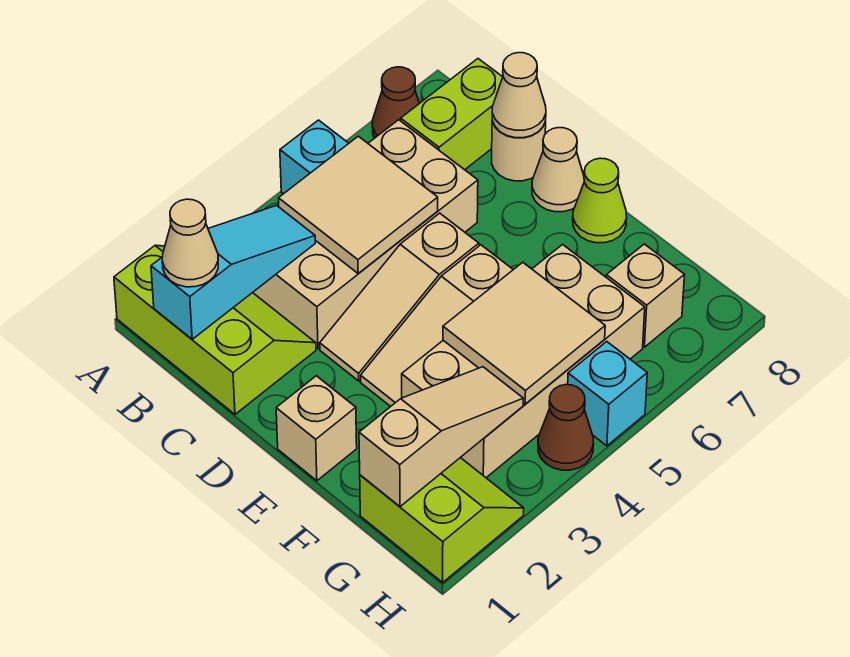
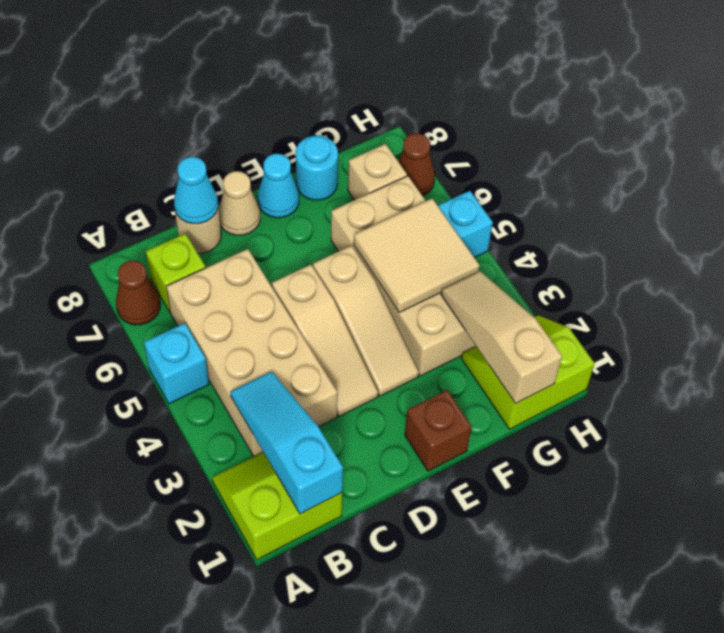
lime slope A1:C2 level 1 top 1 -> lime slope A1:B2 level 1 top 1
tan cone B1 level 3 -> none
tan tile B4:C5 level 2 -> none
lime brick B7:B8 level 1 -> lime brick B7 level 1
tan cone C8 level 2 -> cyan cone C8 level 2
tan brick E1 level 1 -> brown brick E1 level 1
lime cone E8 level 1 -> cyan cone E8 level 1
none -> cyan round brick F8 level 1
brown cone H4 level 1 -> brown cone H7 level 1

